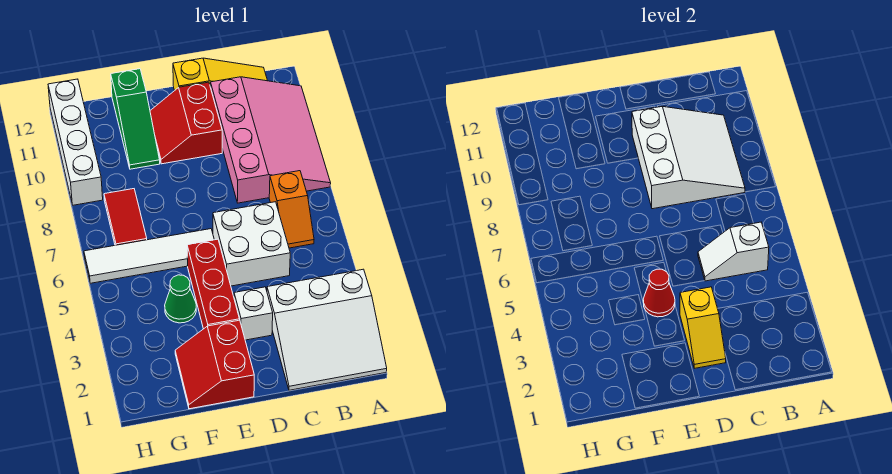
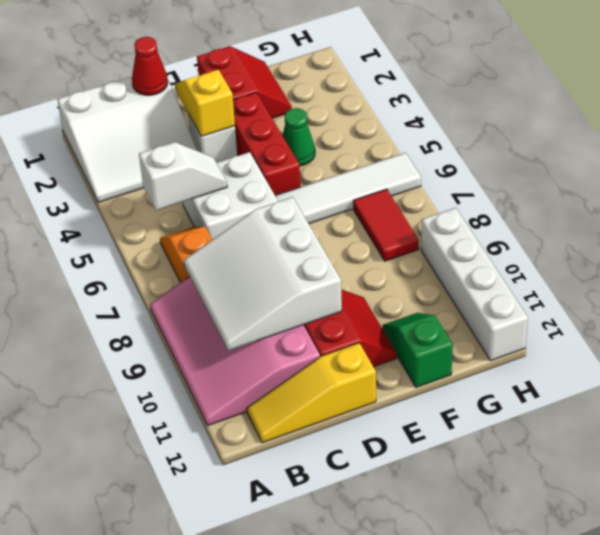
white slope A1:C3 level 1 top 3 -> white slope A1:C3 level 1 top 1
red cone E4 level 2 -> red cone C1 level 2
green slope F10:F12 level 1 top 12 -> green slope F11:F12 level 1 top 12

